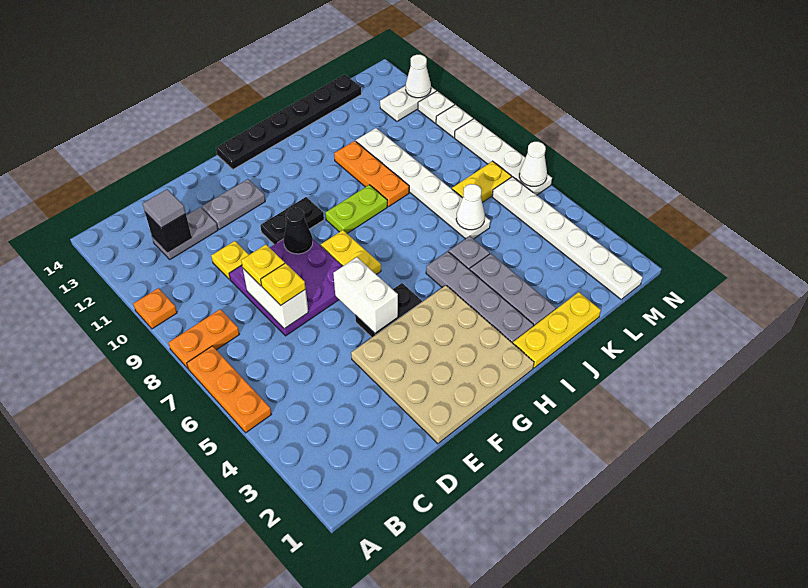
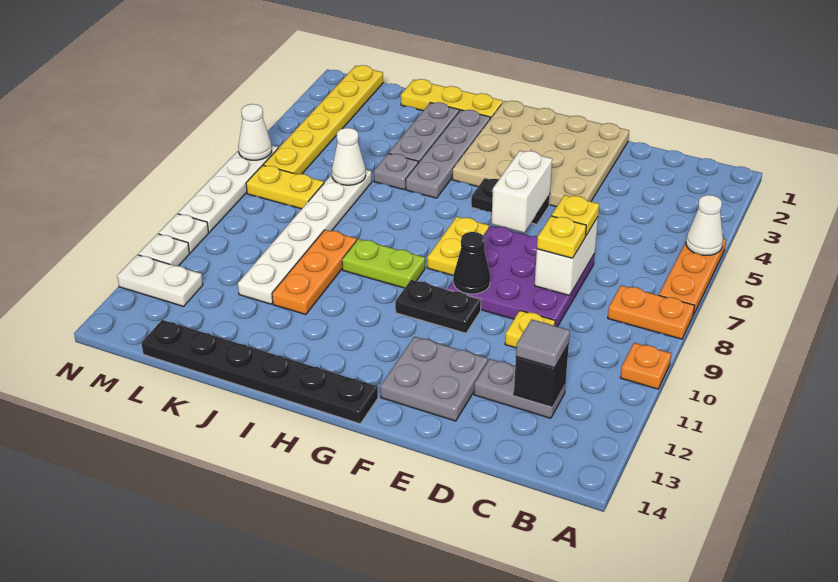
grey plate E12:F12 level 1 -> grey plate E12:F13 level 1
white plate M1:M6 level 1 -> yellow plate M1:M6 level 1
white cone N12 level 2 -> white cone A5 level 2

